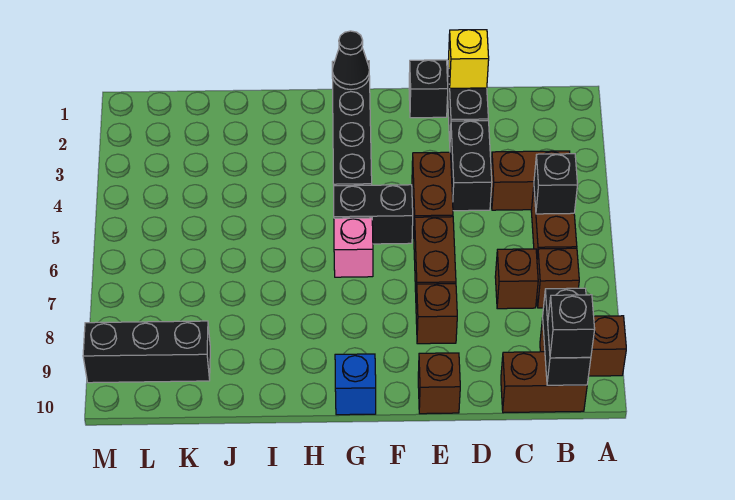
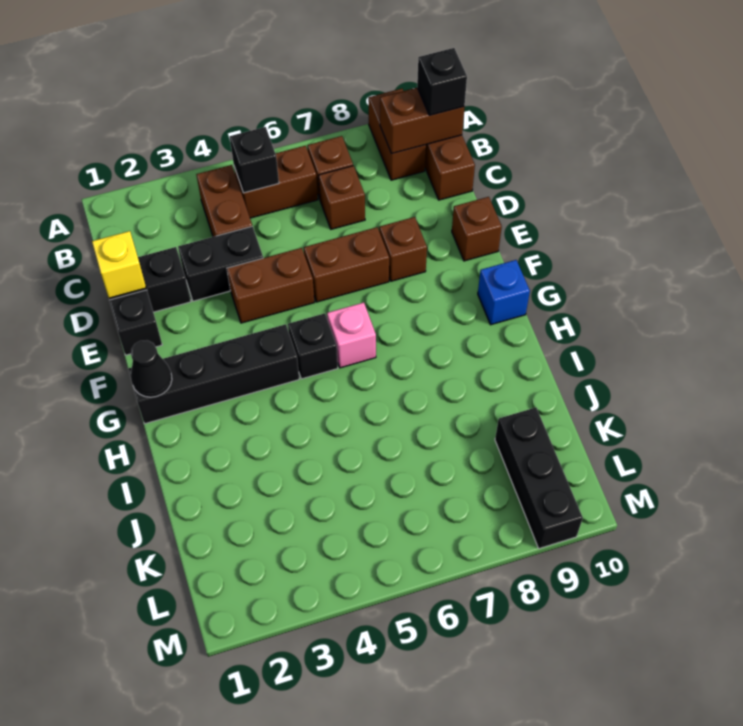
black brick B9:B10 level 2 -> brown brick B9:B10 level 2
black brick F5:G5 level 1 -> black brick G5 level 1

